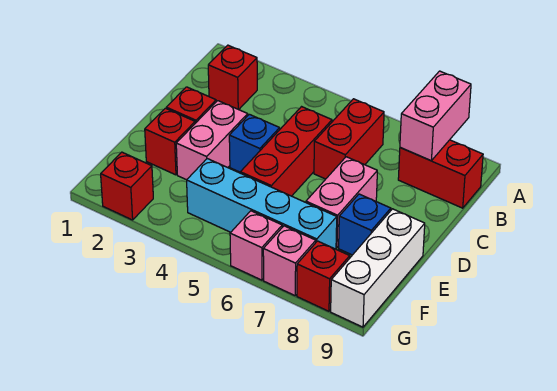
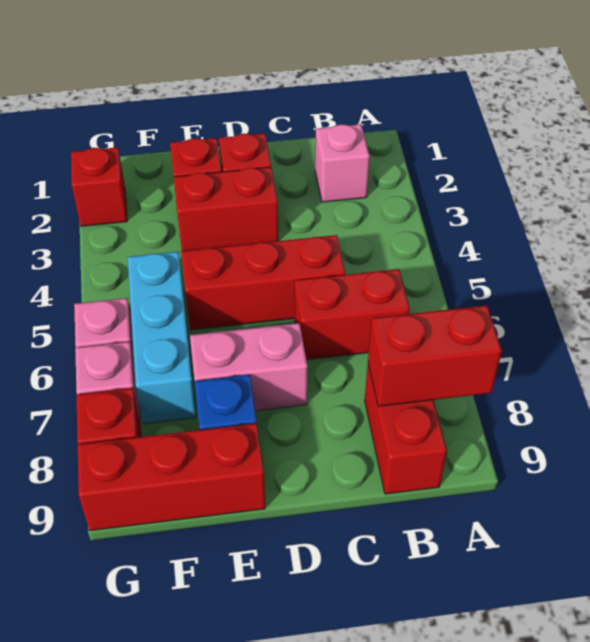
pink brick A8:B8 level 2 -> red brick A8:B8 level 2
red brick B2 level 1 -> pink brick B2 level 1
pink brick D3:E3 level 1 -> red brick D3:E3 level 1
blue brick D4 level 1 -> none
white brick E9:G9 level 1 -> red brick E9:G9 level 1
cyan brick F4:F7 level 1 -> cyan brick F5:F7 level 1

